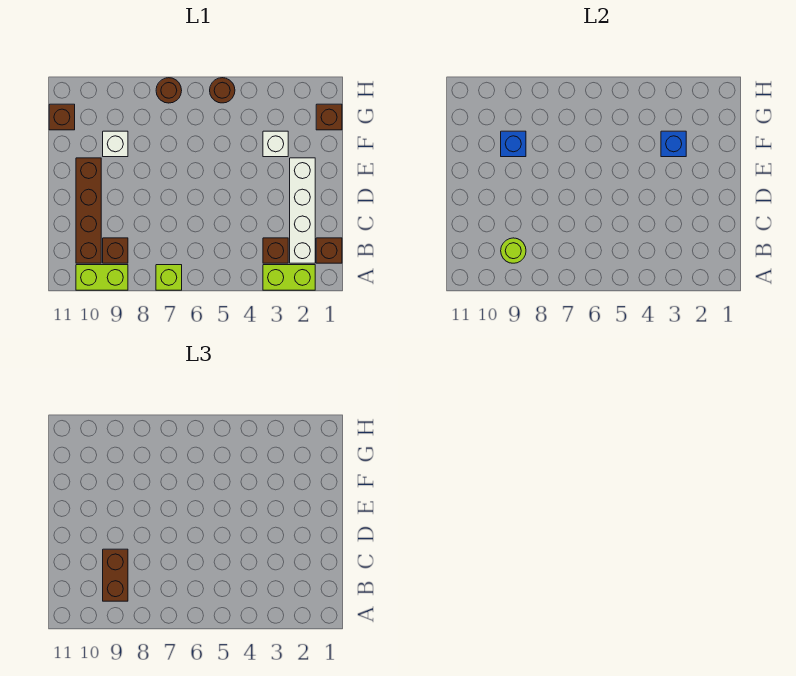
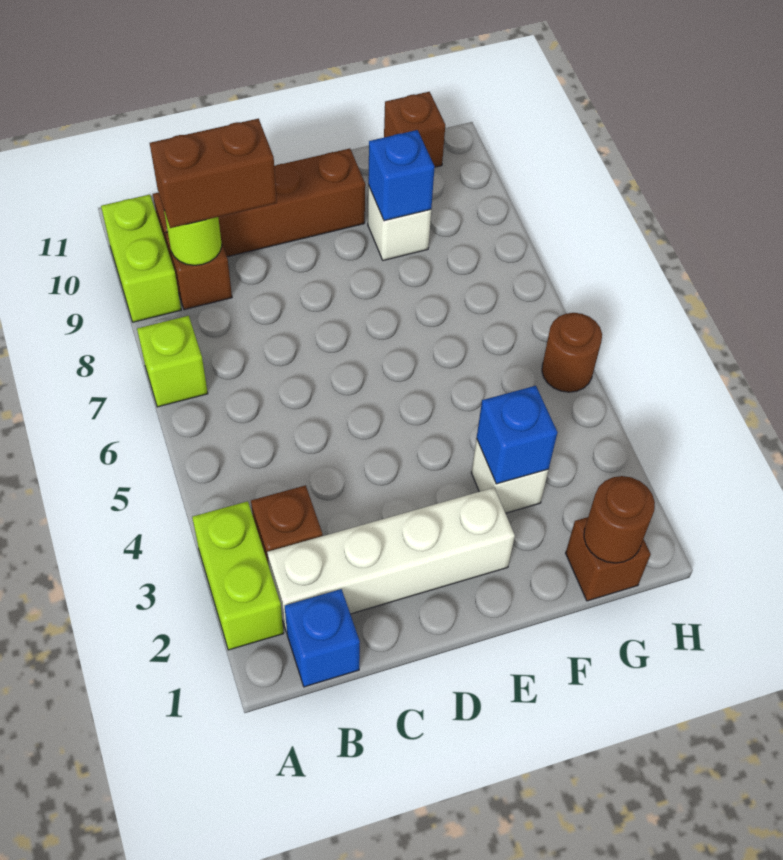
brown brick B1 level 1 -> blue brick B1 level 1
brown round brick H7 level 1 -> brown round brick G1 level 2

